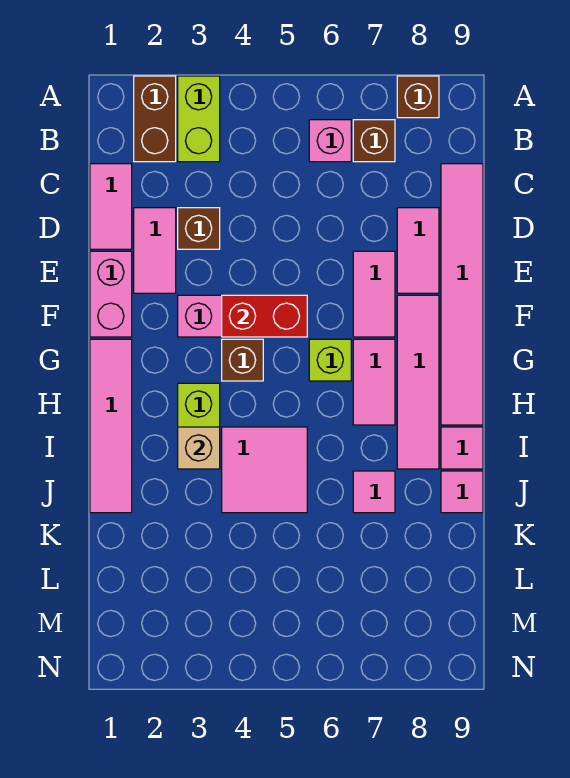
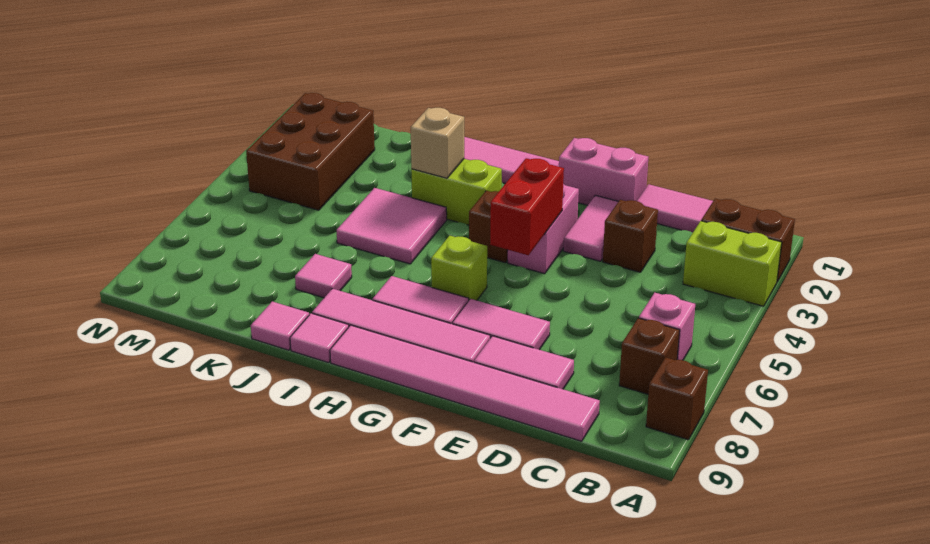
pink tile D2:E2 level 1 -> pink tile E2:E3 level 1
none -> brown brick L2:M4 level 1

